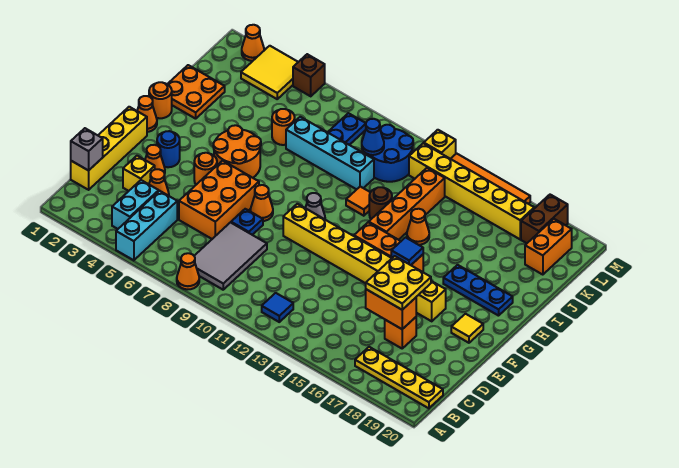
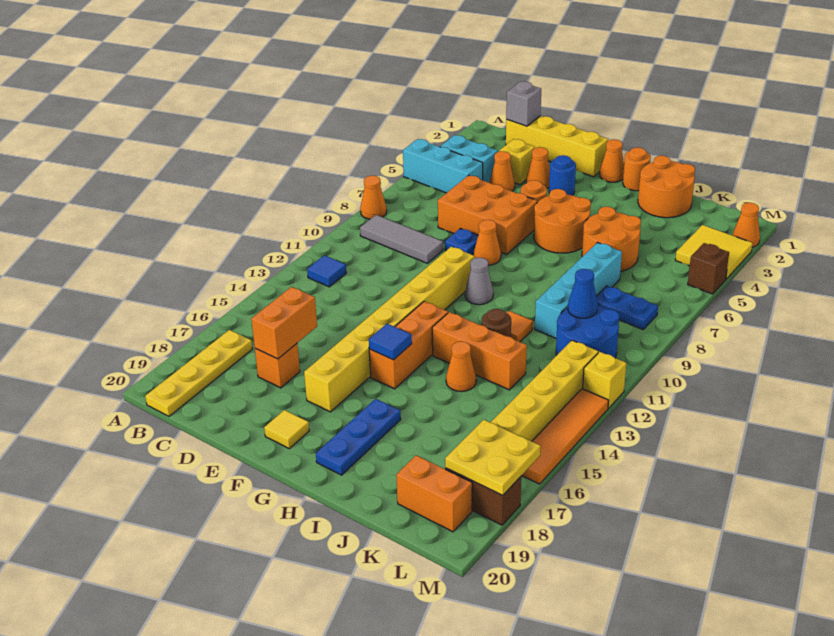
grey tile B8:D9 level 1 -> grey tile B9:D9 level 1
yellow plate D16:E17 level 3 -> yellow plate L17:M18 level 2
orange brick H13:K13 level 1 -> orange brick H13:J13 level 1
orange plate I1:J2 level 1 -> orange round brick I1:J2 level 1
orange round brick J6 level 1 -> orange round brick I5:J6 level 1

